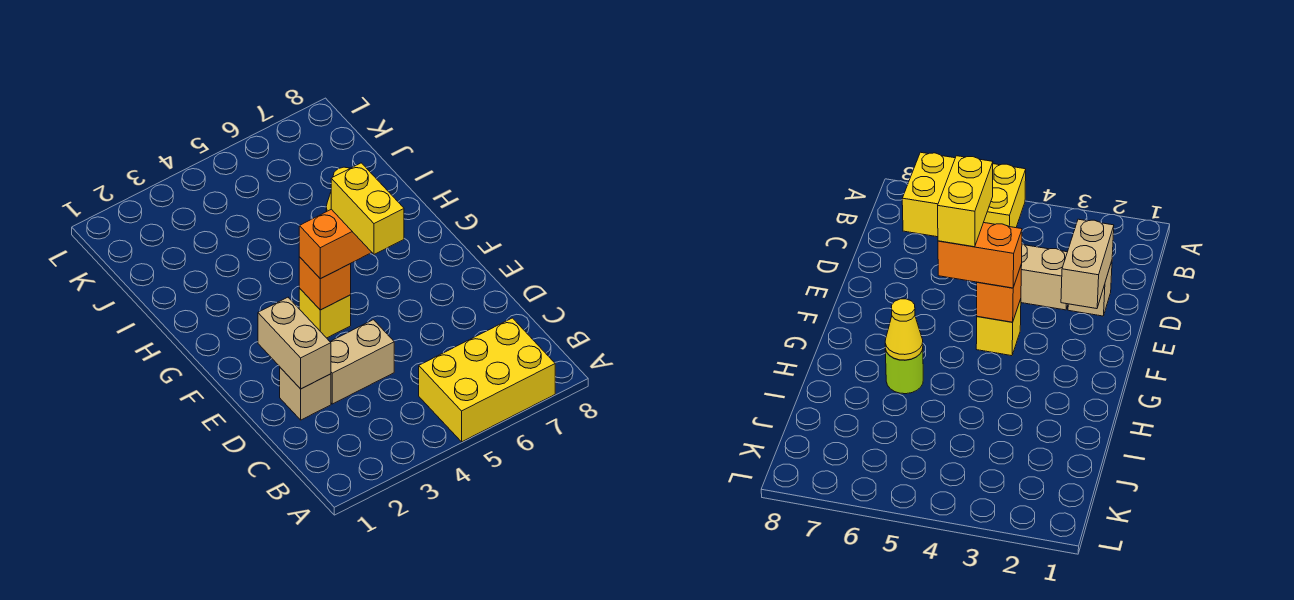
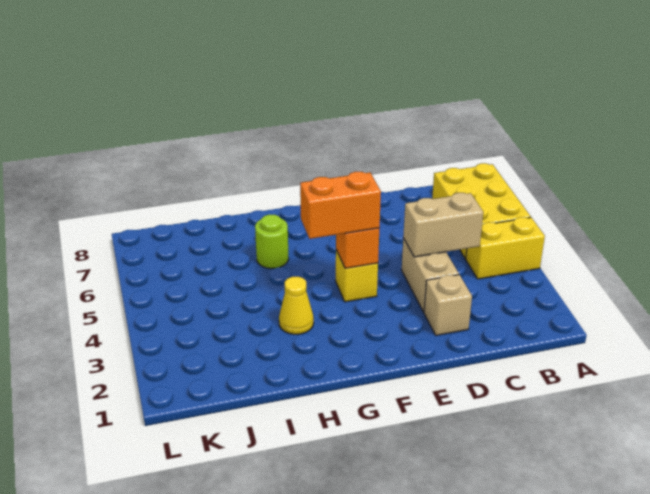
tan brick D2:E2 level 2 -> tan brick C4:D4 level 2
yellow brick E5:F5 level 4 -> yellow brick A4:B4 level 1
orange brick F4:F5 level 3 -> orange brick F4:G4 level 3
yellow cone H6 level 2 -> yellow cone H3 level 1

